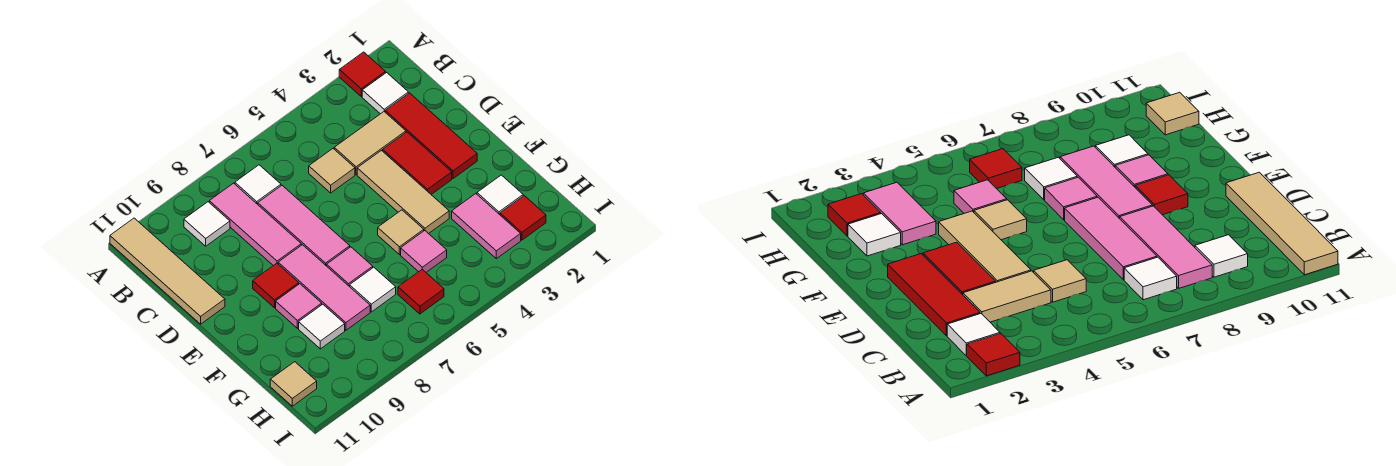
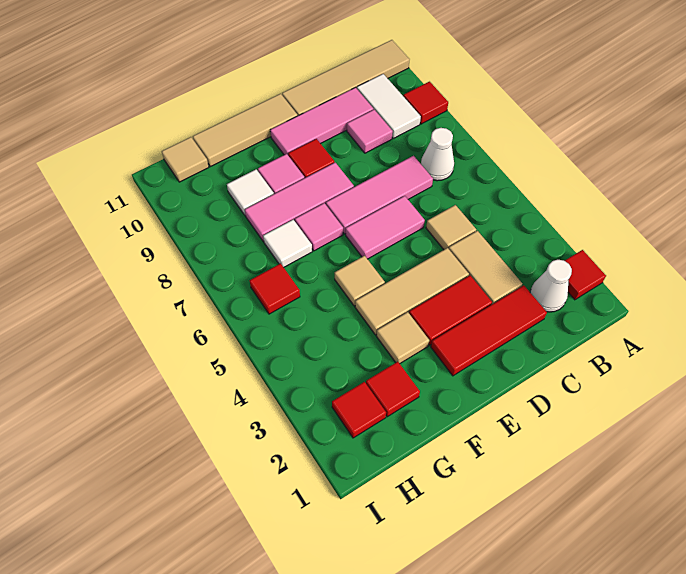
none -> red tile A9 level 1
white tile B2 level 1 -> white cone B2 level 1
white tile B7 level 1 -> white cone B7 level 1
pink tile B8:D8 level 1 -> pink tile C10:E10 level 1
white tile B9 level 1 -> white tile B9:B10 level 1
none -> tan tile E11:G11 level 1
none -> tan tile F3 level 1
white tile G2 level 1 -> red tile G2 level 1
pink tile G3:H3 level 1 -> pink tile D6:E6 level 1
pink tile G5 level 1 -> pink tile C9 level 1

